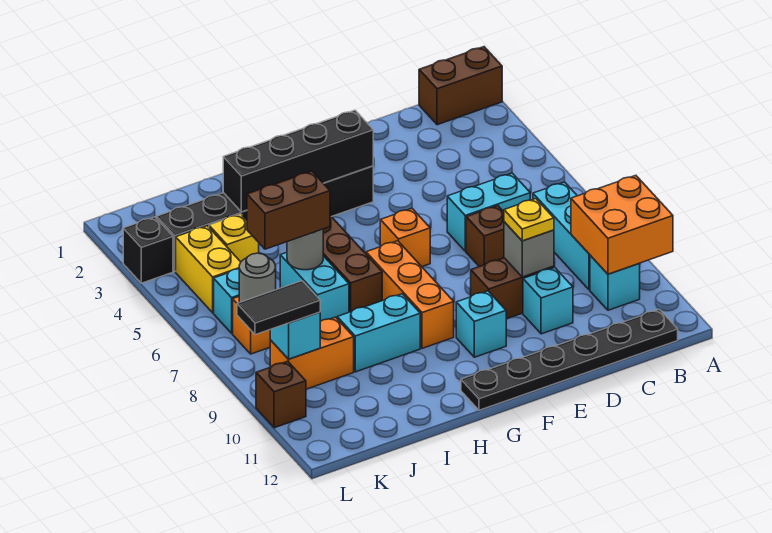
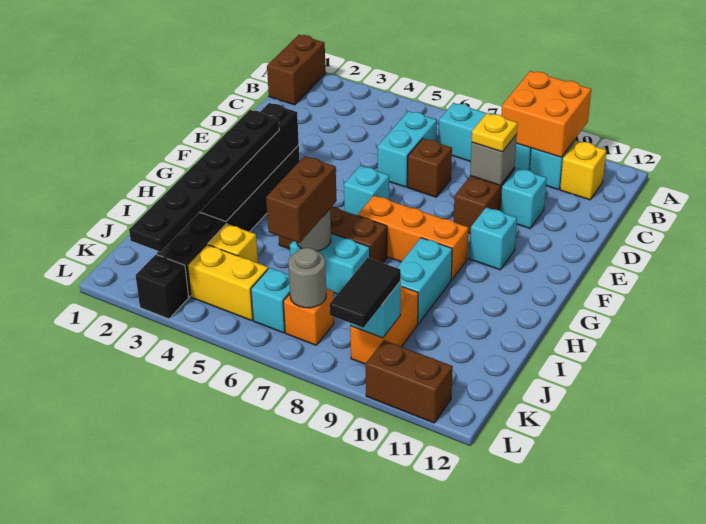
none -> yellow brick B11 level 1
black plate B12:G12 level 1 -> black plate G3:L3 level 3
orange brick F6 level 1 -> cyan brick F6 level 1
brown brick L10 level 1 -> brown brick L10:L11 level 1

